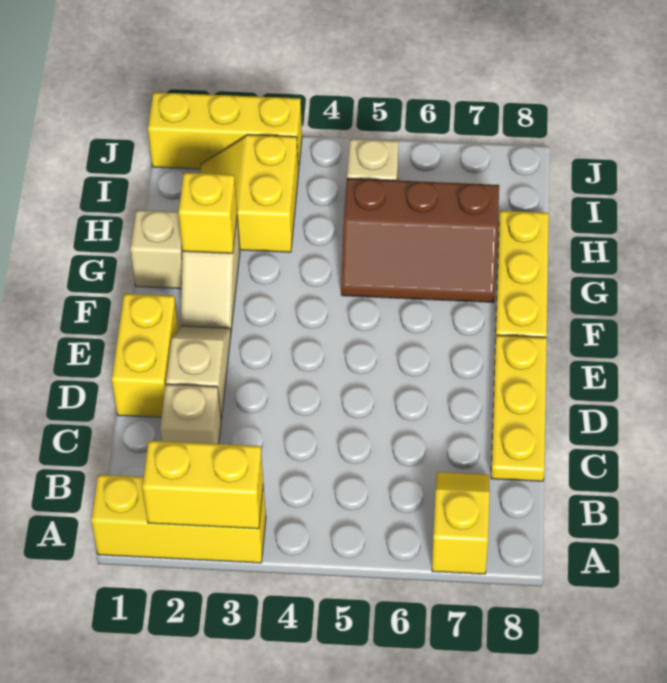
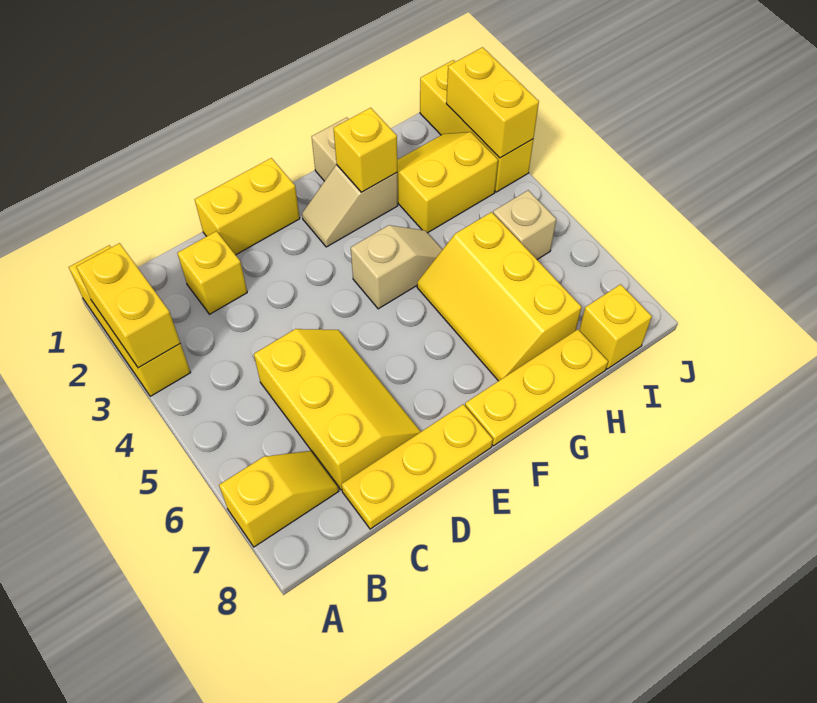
tan brick C2 level 1 -> yellow brick C2 level 1
none -> yellow slope C5:D7 level 1 top C
tan slope D2:E2 level 1 top D -> tan slope F4:G4 level 1 top F
brown slope G5:H7 level 1 top H -> yellow slope G5:H7 level 1 top H
none -> yellow brick I8 level 1
none -> yellow brick J2:J3 level 2

